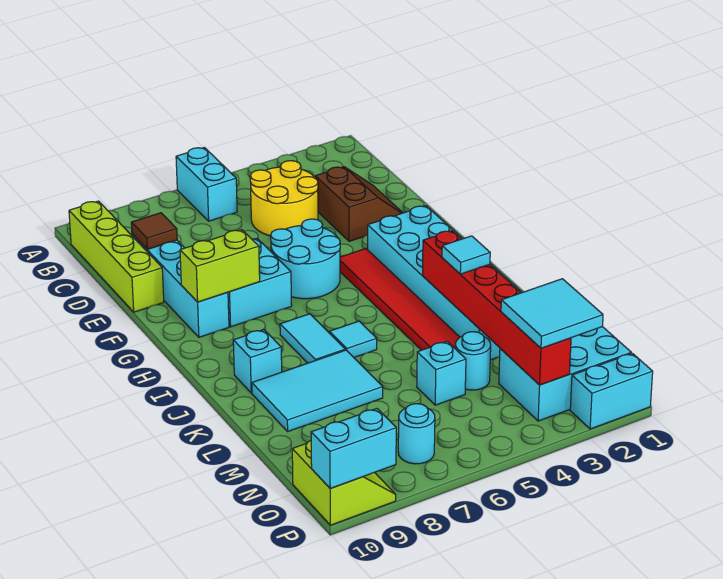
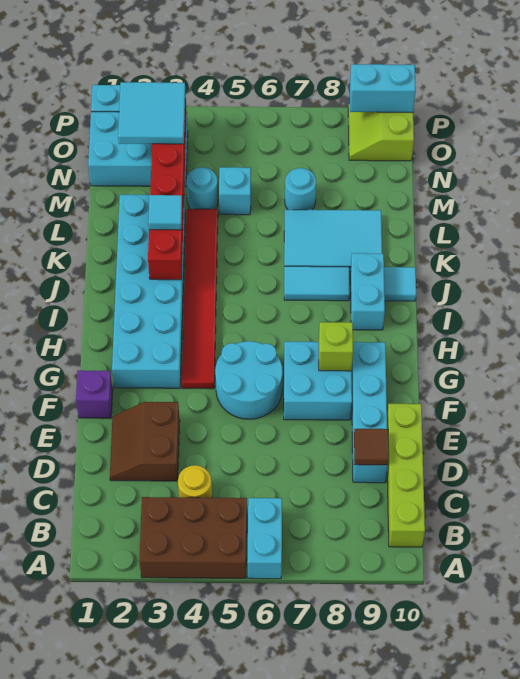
none -> brown brick A3:B5 level 1
yellow round brick C4:D5 level 1 -> yellow round brick C4 level 1
none -> purple brick F1 level 1
lime brick G8:G9 level 2 -> lime brick G8 level 2
cyan tile I7:J7 level 1 -> cyan tile J7:J8 level 1
cyan tile J6 level 1 -> cyan tile J10 level 1
cyan brick J9 level 1 -> cyan brick I9:J9 level 1
cyan round brick O7 level 1 -> cyan round brick M7 level 1

